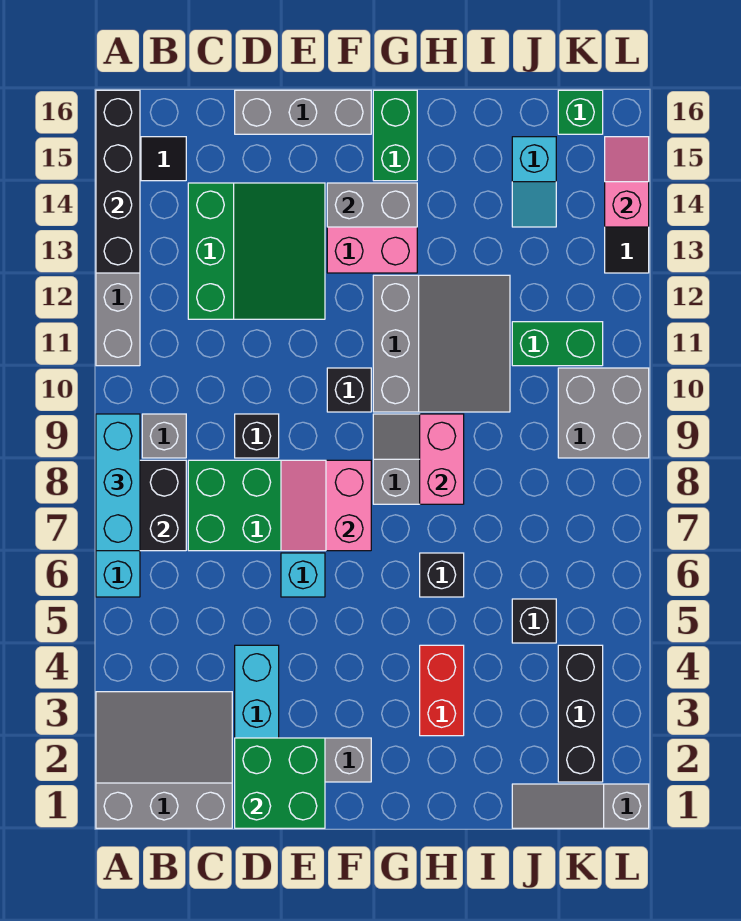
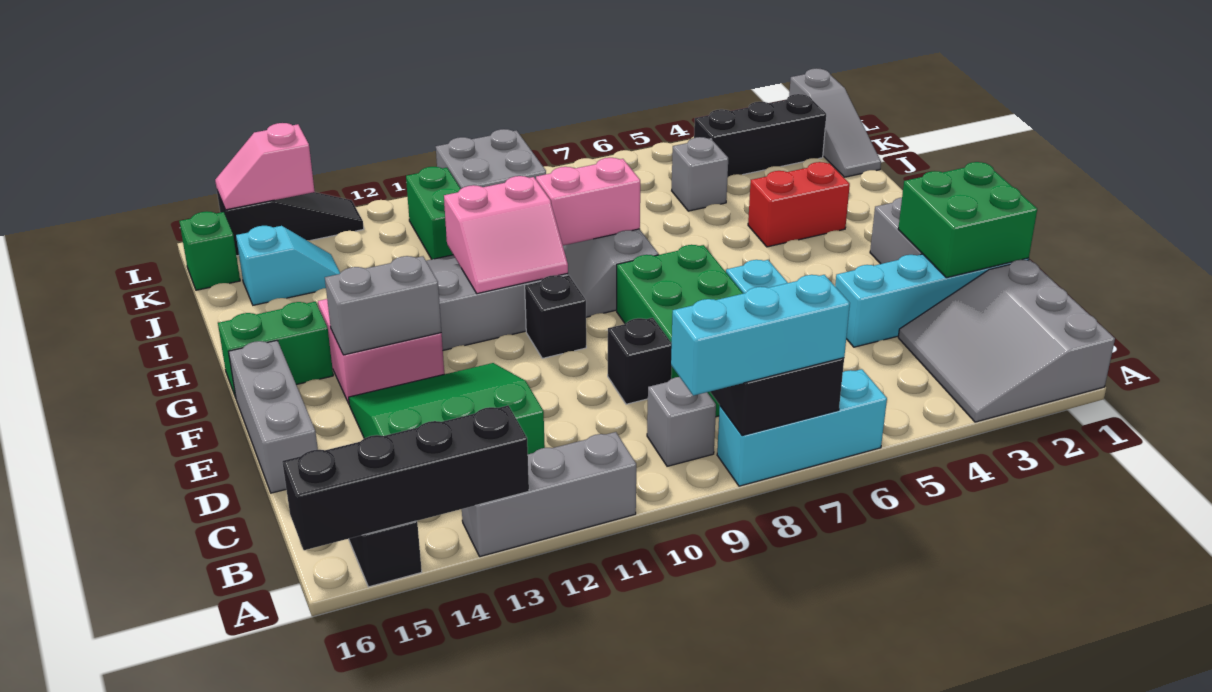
pink slope E7:F8 level 2 top F -> pink slope G10:H11 level 2 top H
grey brick F14:G14 level 2 -> grey brick F13:F14 level 2
black brick H6 level 1 -> none
black brick J5 level 1 -> grey brick J5 level 1

